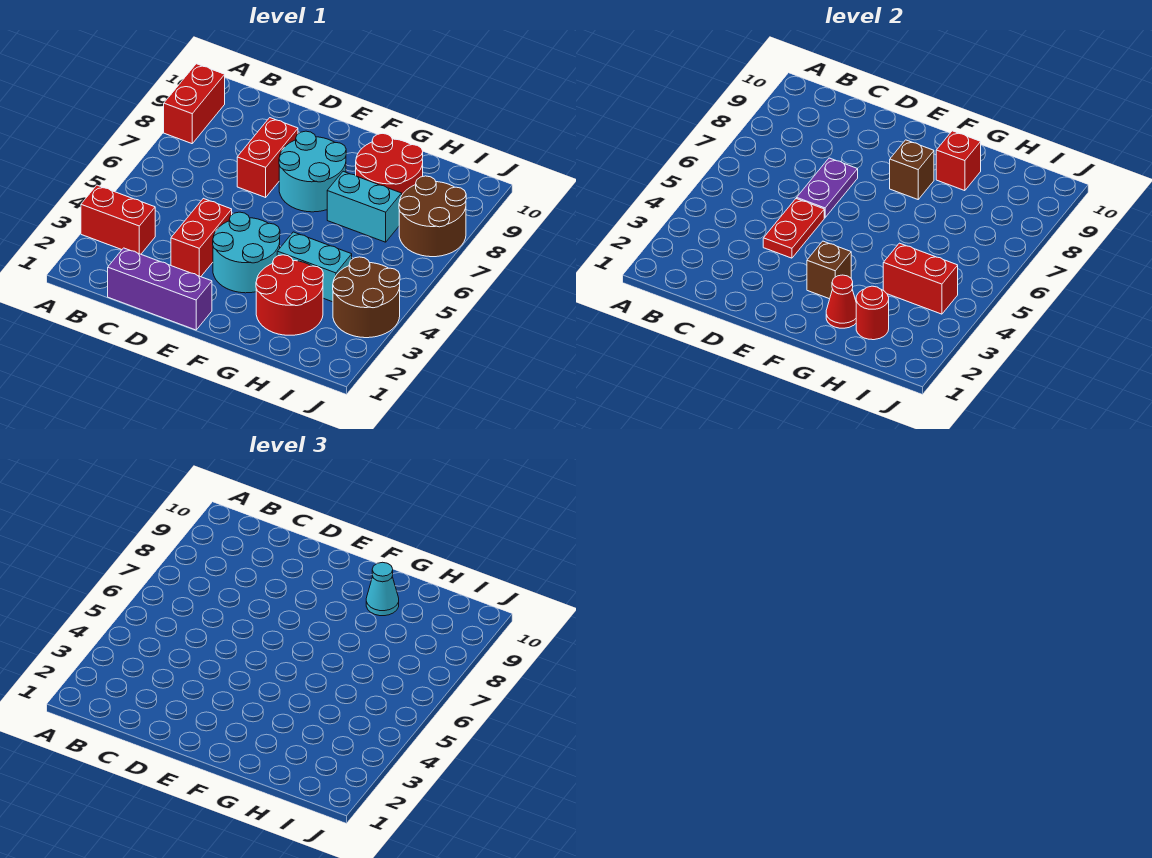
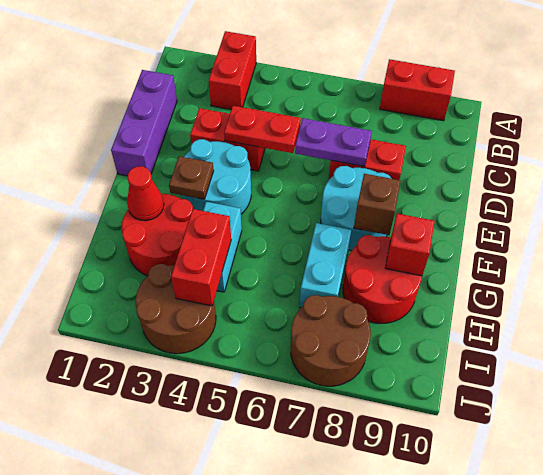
brown brick F3 level 2 -> brown plate F3 level 2
cyan cone G9 level 3 -> none
red round brick H2 level 2 -> none

